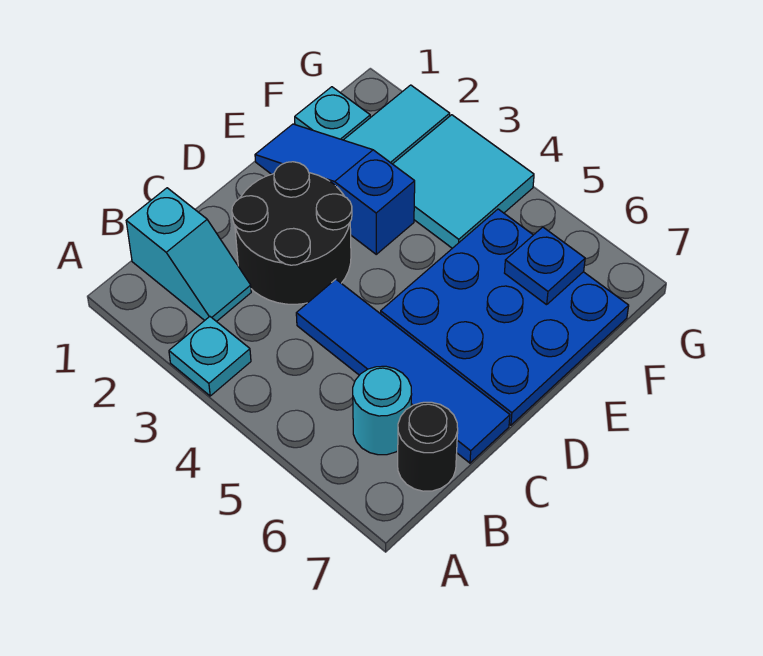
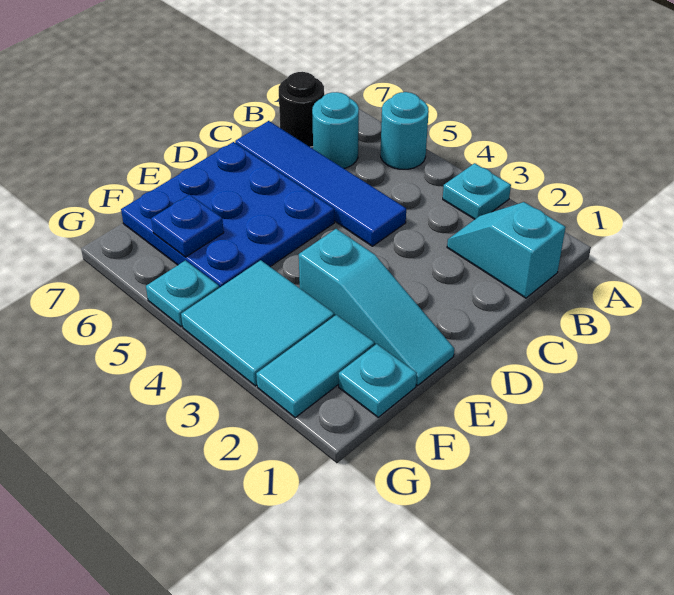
none -> cyan round brick A5 level 1
black round brick C2:D3 level 1 -> none
blue slope E1:E3 level 1 top 3 -> cyan slope E1:E3 level 1 top 3
none -> cyan plate G5 level 1

